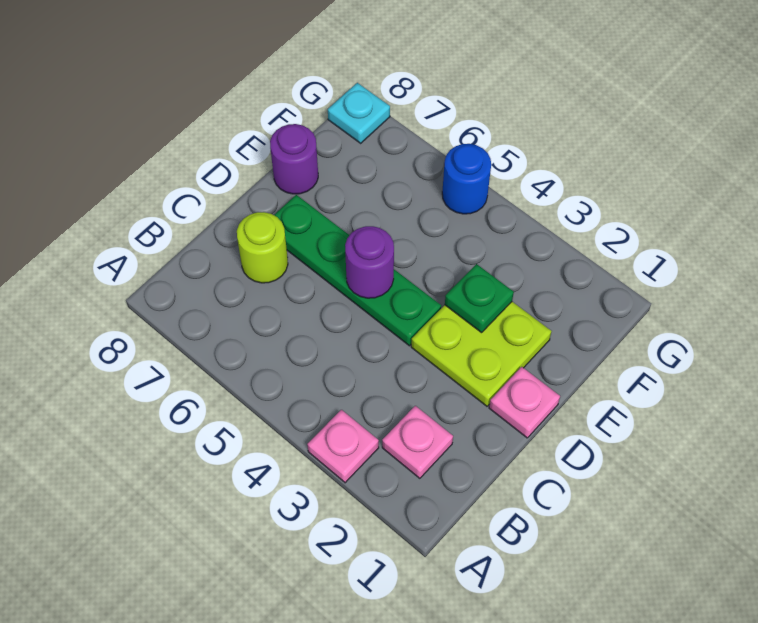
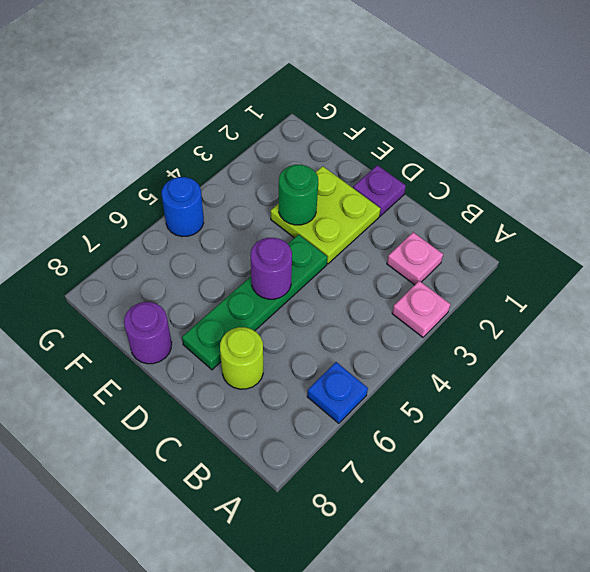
none -> blue plate A6 level 1
pink plate D1 level 1 -> purple plate D1 level 1
green plate E3 level 2 -> green round brick E3 level 2
cyan plate G8 level 1 -> none

